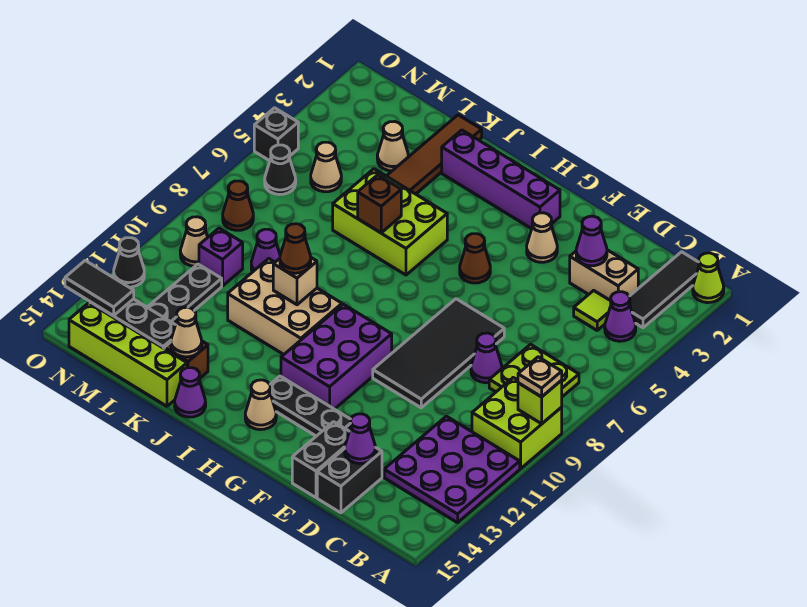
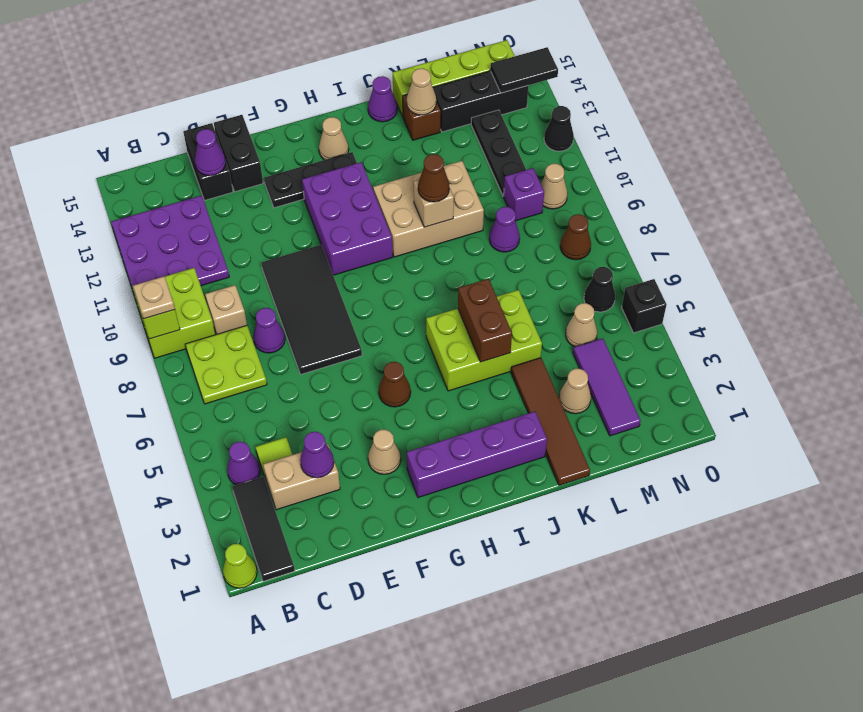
none -> tan brick C9 level 1
brown brick J6 level 2 -> brown brick J5:J6 level 2
none -> purple tile M2:M4 level 1

